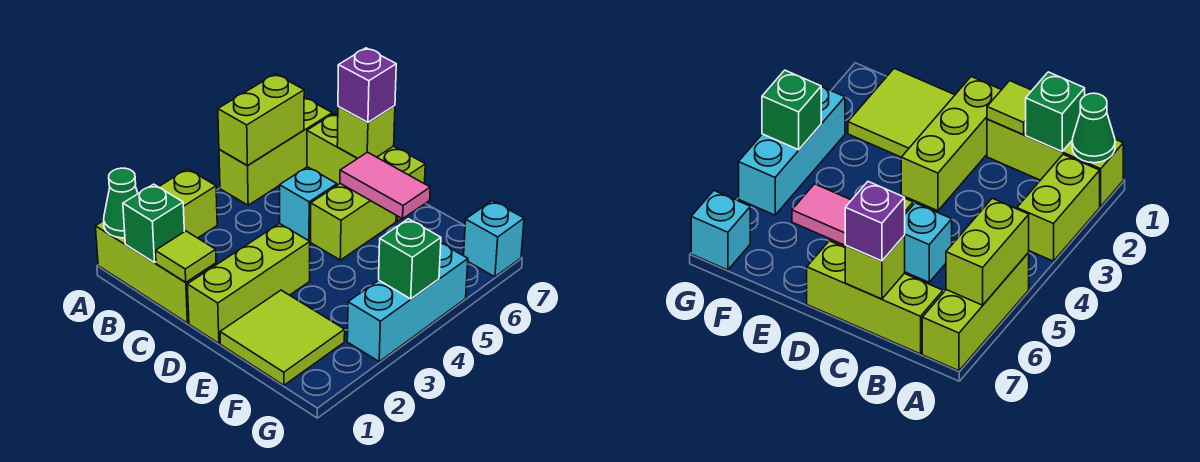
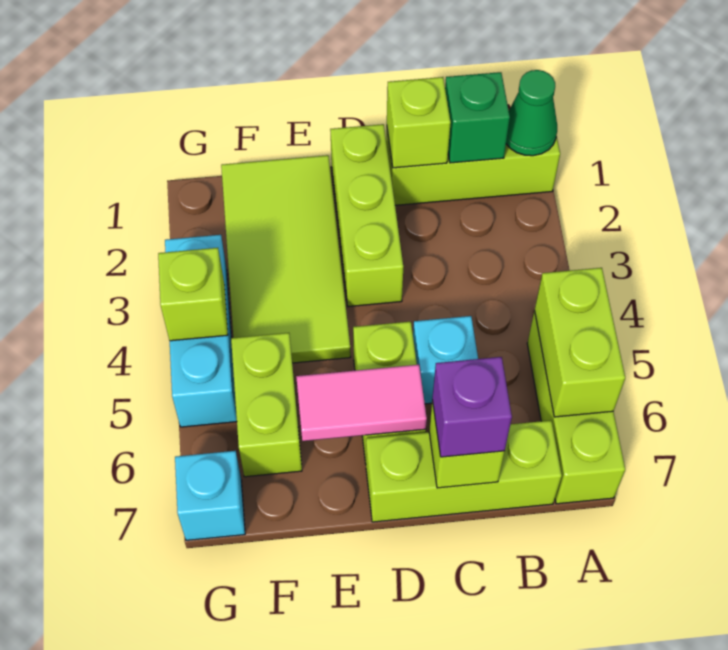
lime brick A2:A3 level 1 -> lime brick F5:F6 level 1
lime tile C1 level 2 -> lime brick C1 level 2
lime tile E1:F2 level 1 -> lime tile E1:F4 level 1
green brick G4 level 2 -> lime brick G4 level 2

